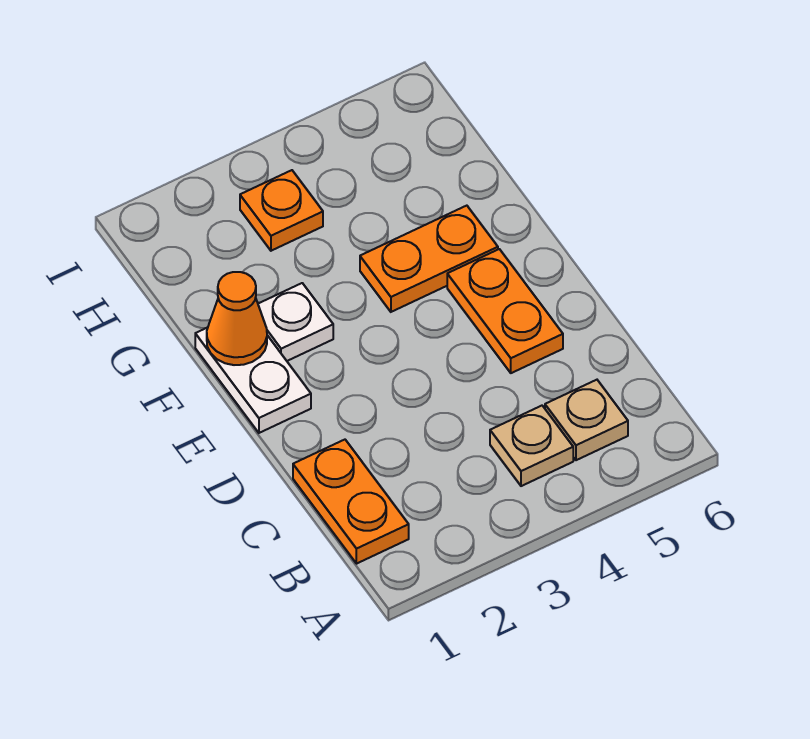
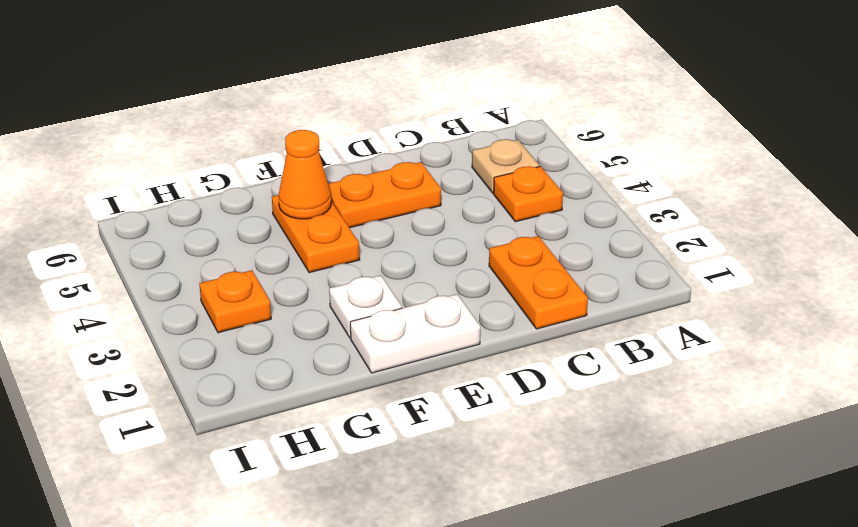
orange plate B1:C1 level 1 -> orange plate C1:C2 level 1
tan plate B4 level 1 -> orange plate B4 level 1
orange cone F1 level 2 -> orange cone F5 level 2

